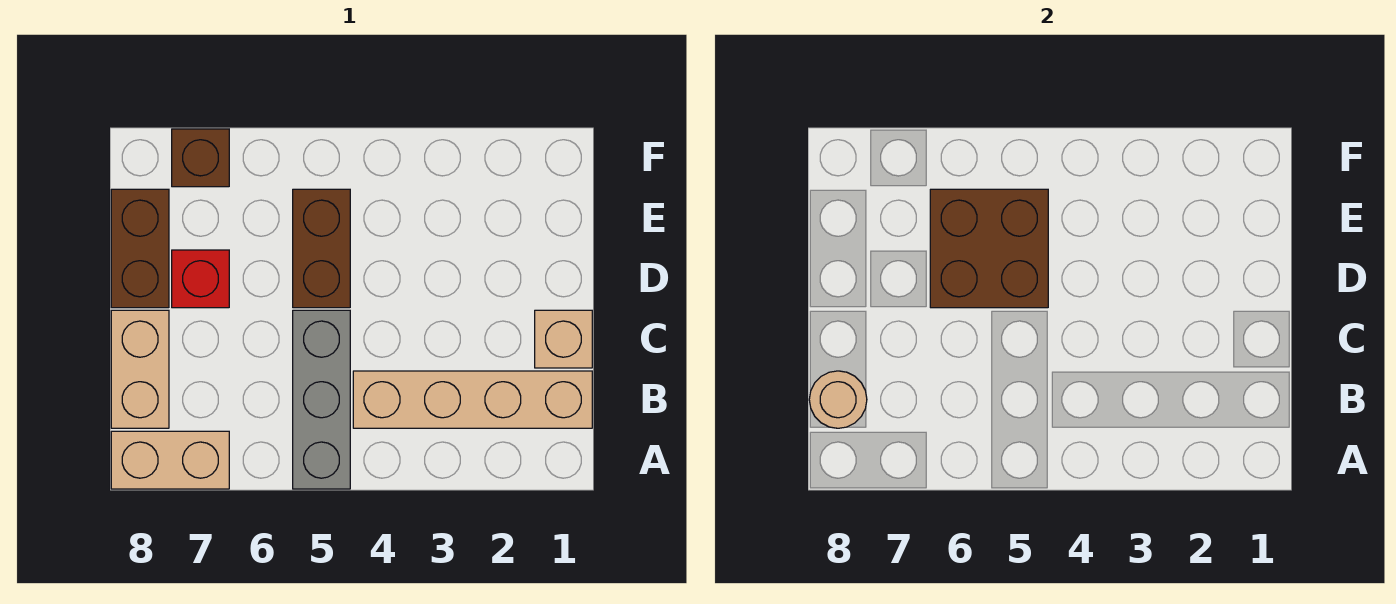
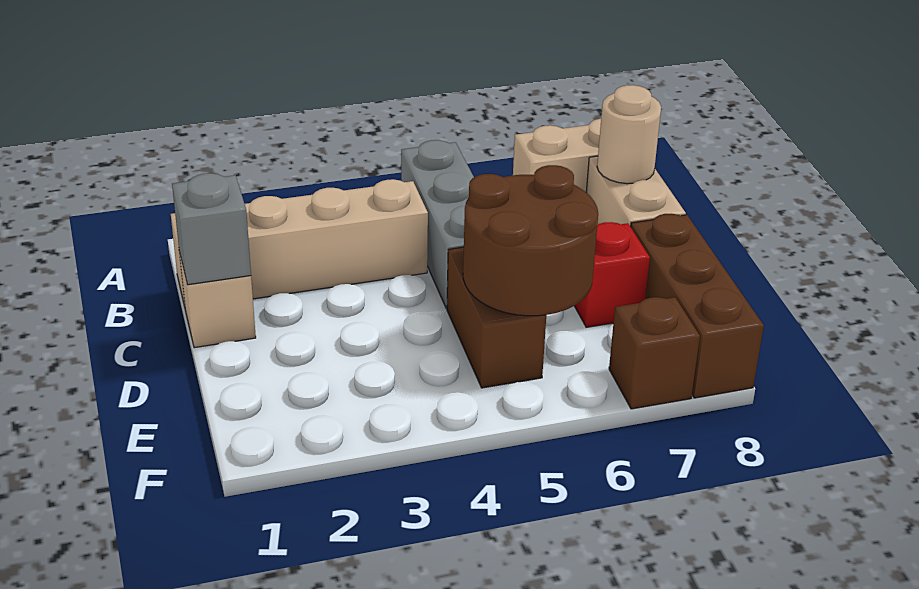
none -> grey brick C1 level 2
brown brick D5:E6 level 2 -> brown round brick D5:E6 level 2
brown brick D8:E8 level 1 -> brown brick D8:F8 level 1

